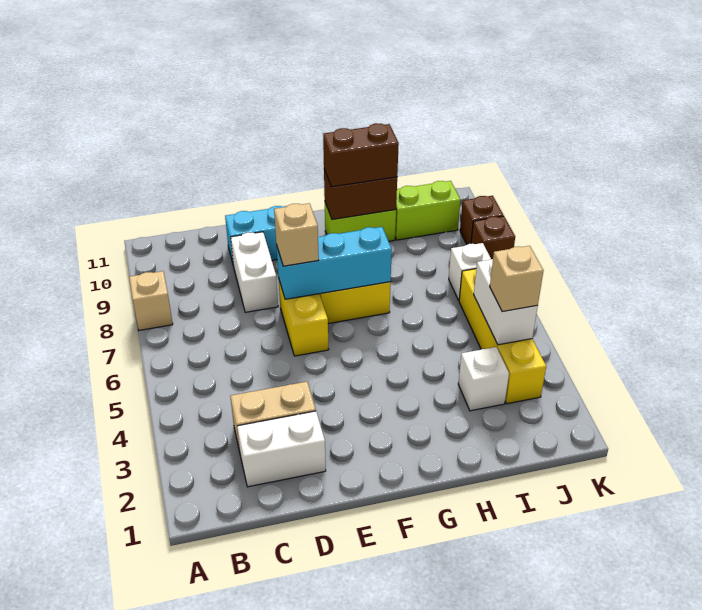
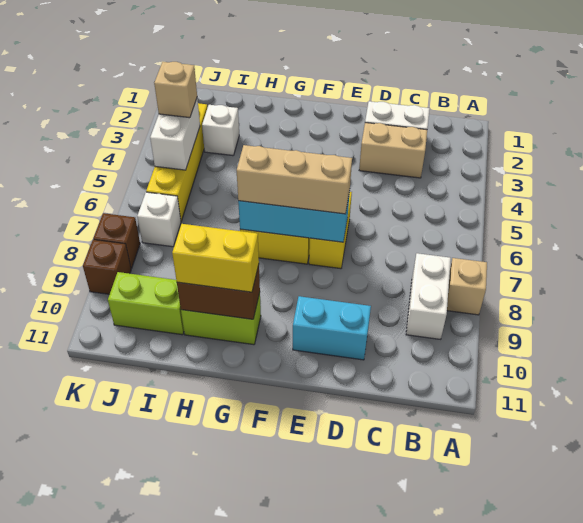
white brick D8:D9 level 1 -> white brick B8:B9 level 1
tan brick E7 level 3 -> tan brick E7:G7 level 3
brown brick G10:H10 level 3 -> yellow brick G10:H10 level 3

